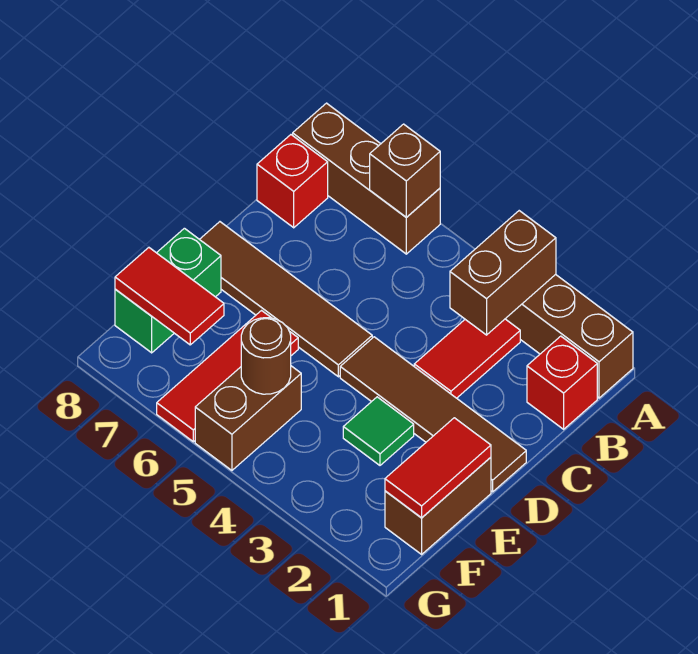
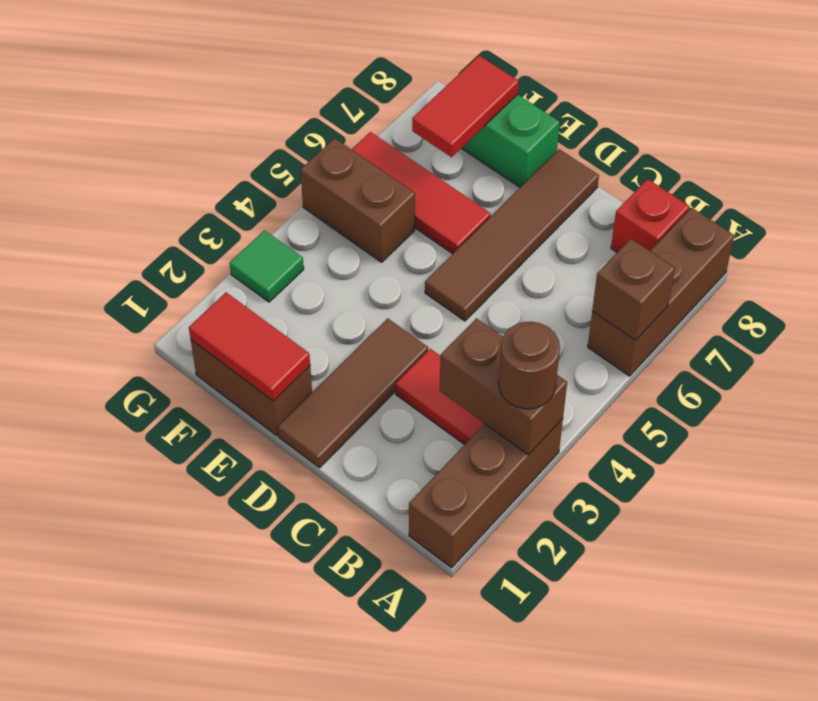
red brick B1 level 1 -> none
brown tile D1:D4 level 1 -> brown tile D1:D3 level 1
green tile E3 level 1 -> green tile G3 level 1
brown round brick F5 level 2 -> brown round brick A3 level 3

